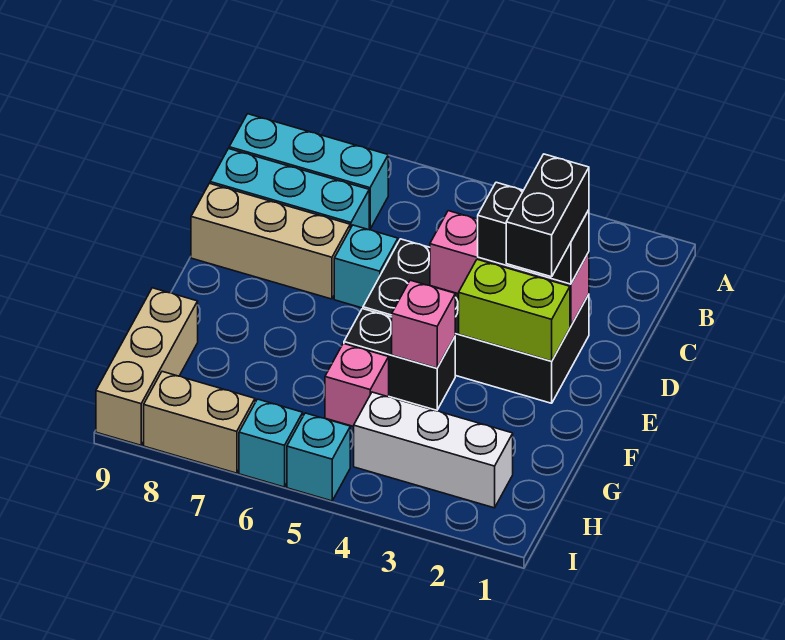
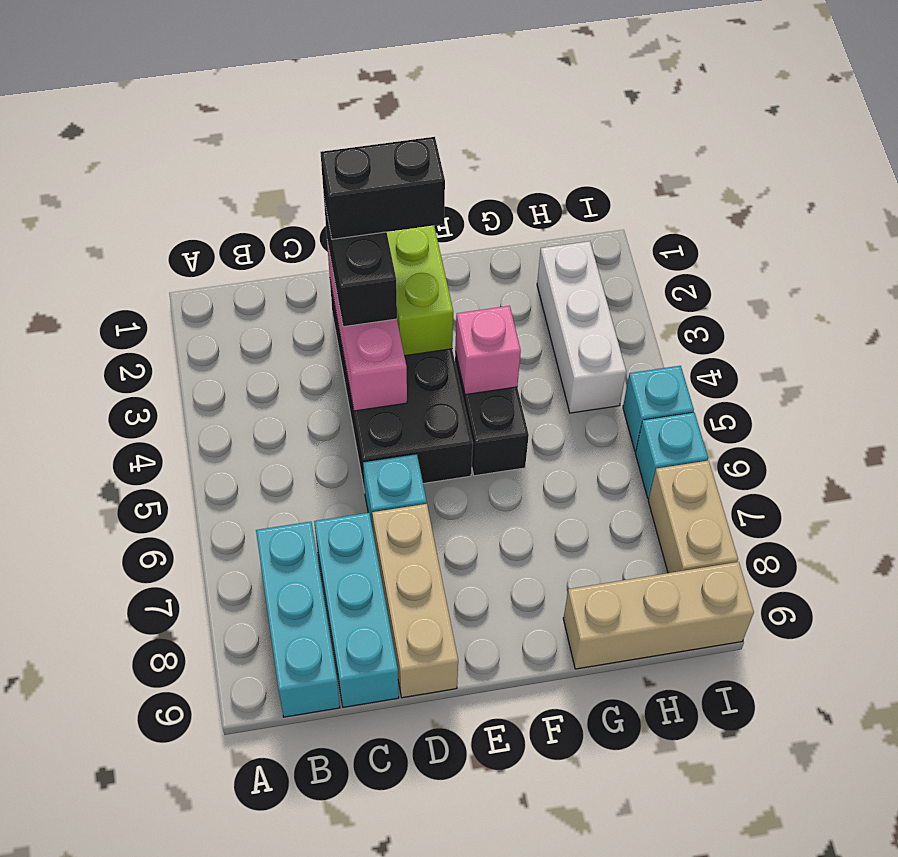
pink brick G5 level 1 -> none

